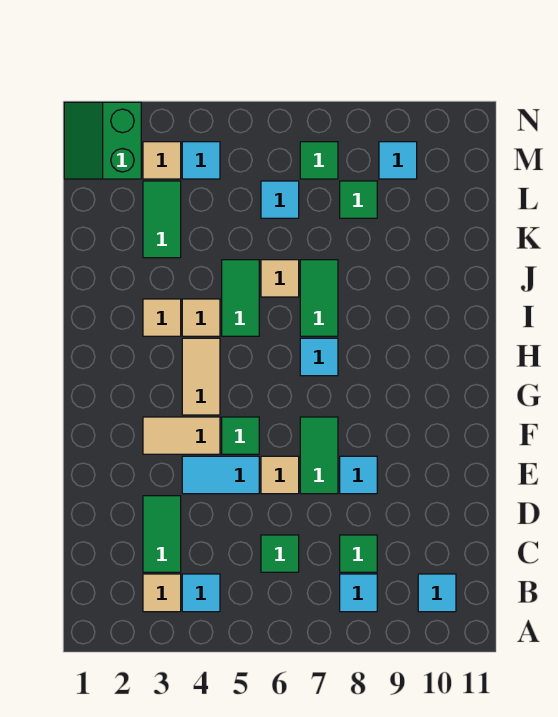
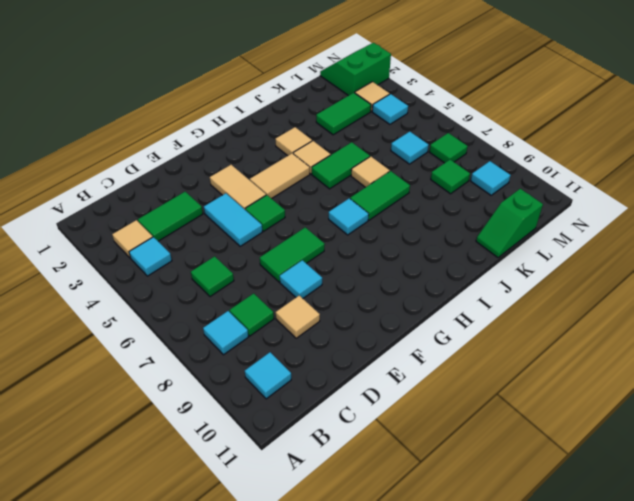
tan tile E6 level 1 -> tan tile D9 level 1
none -> green slope K11:L11 level 1 top L

